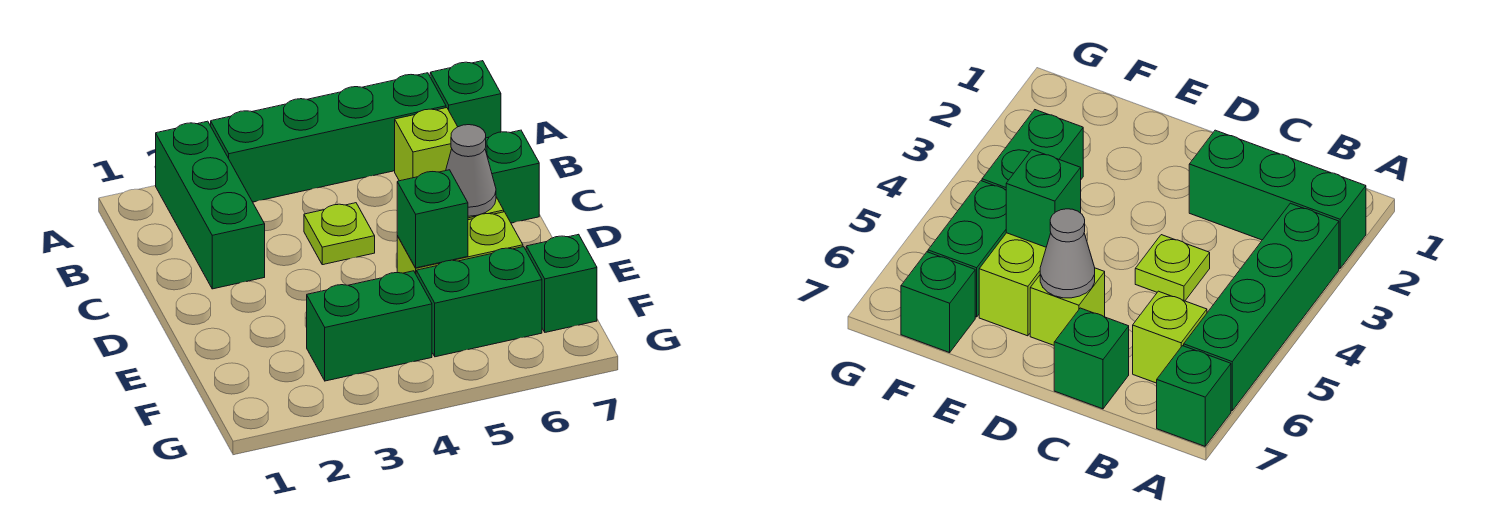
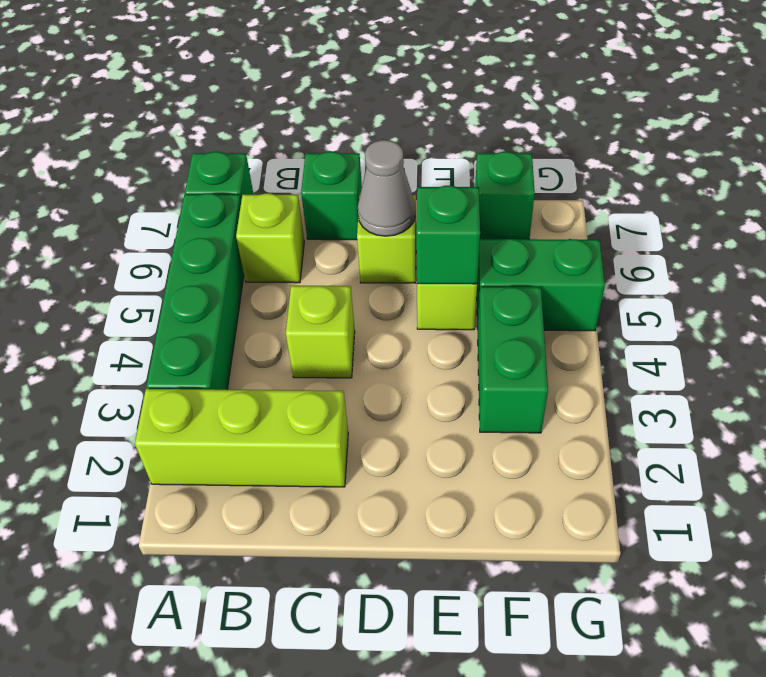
green brick A2:C2 level 1 -> lime brick A2:C2 level 1
lime plate C4 level 1 -> lime brick C4 level 1
green brick F5:F6 level 1 -> green brick F5:G5 level 1

